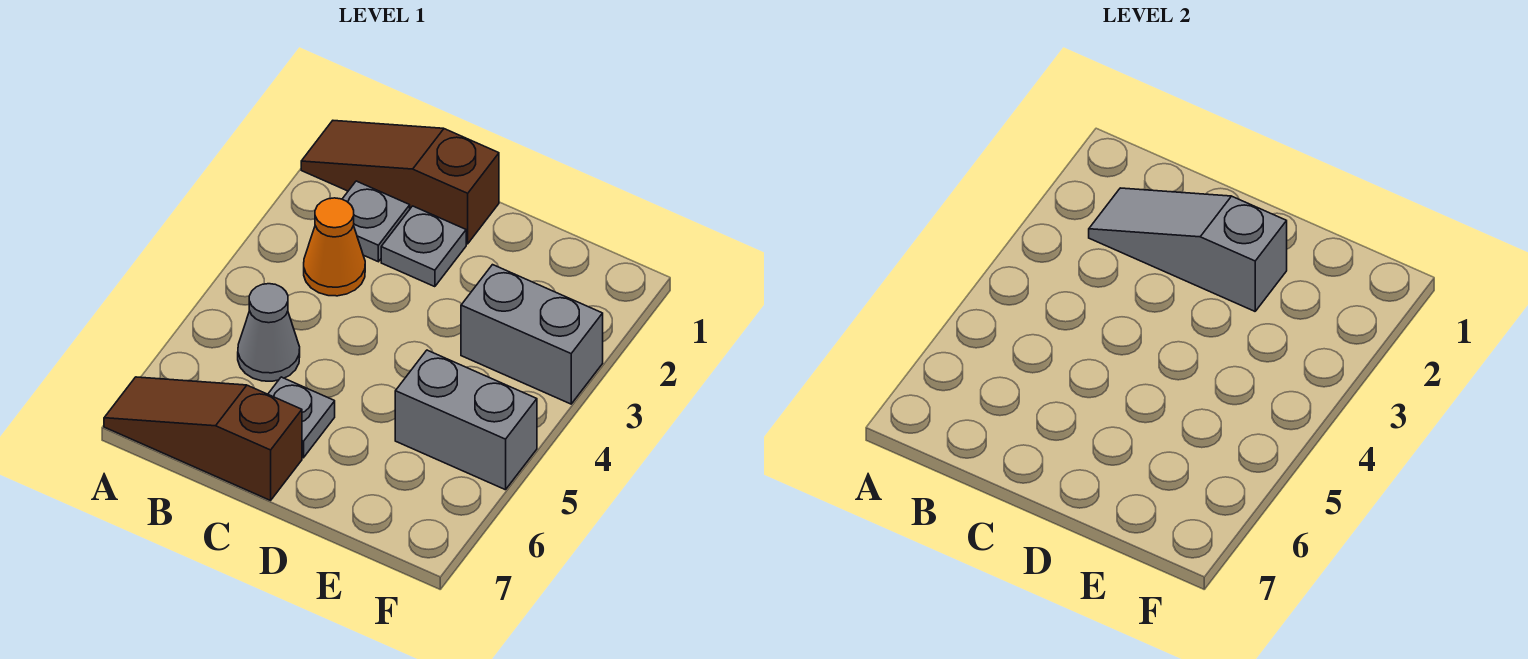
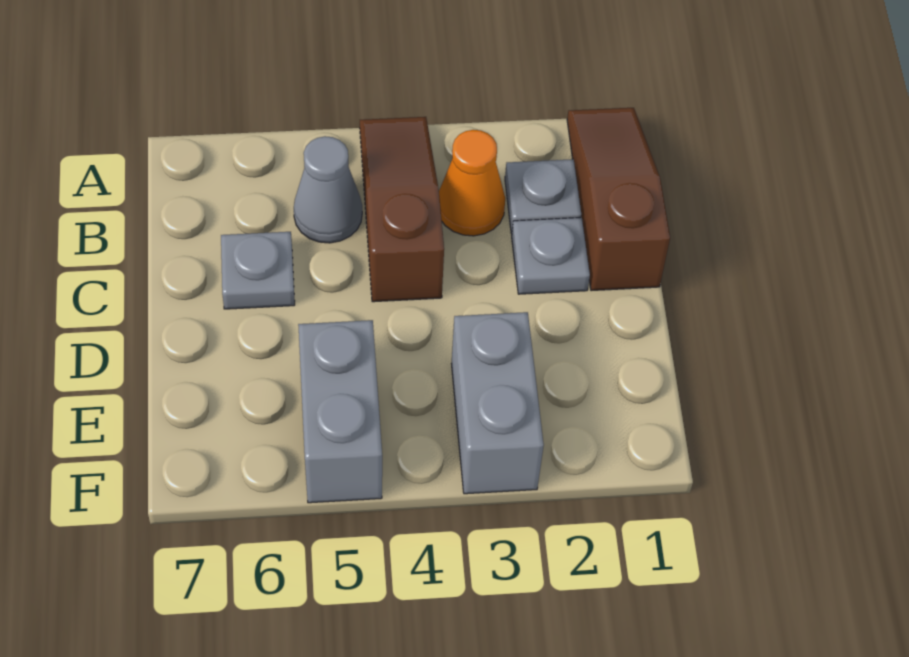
brown slope A7:C7 level 1 top C -> brown slope A4:C4 level 1 top C
grey slope B2:D2 level 2 top D -> none

